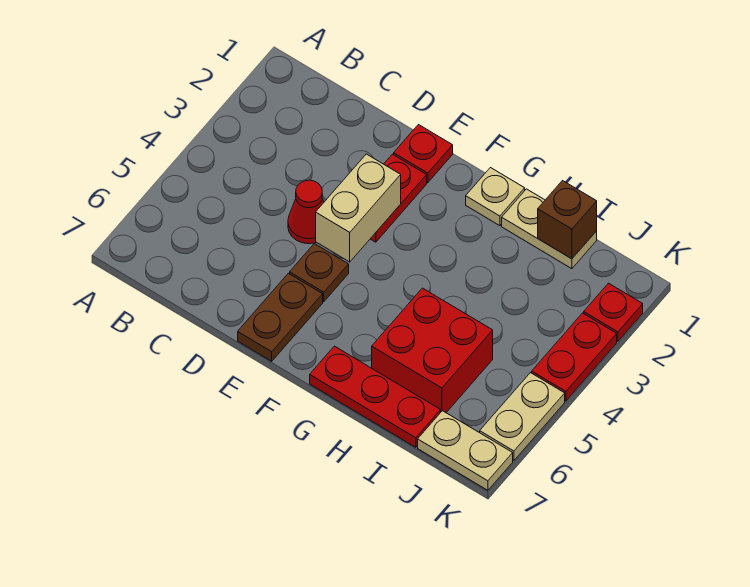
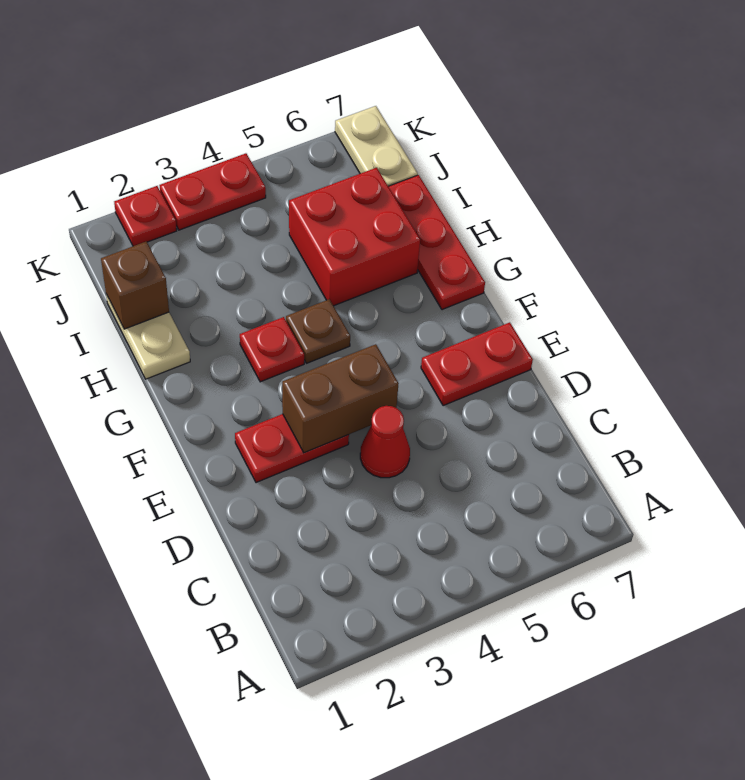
red plate E1 level 1 -> red plate G3 level 1
tan brick E3:E4 level 2 -> brown brick E3:E4 level 2
brown plate E5 level 1 -> brown plate G4 level 1
brown plate E6:E7 level 1 -> red plate E6:E7 level 1
tan plate G1 level 1 -> none
tan plate K5:K6 level 1 -> none

